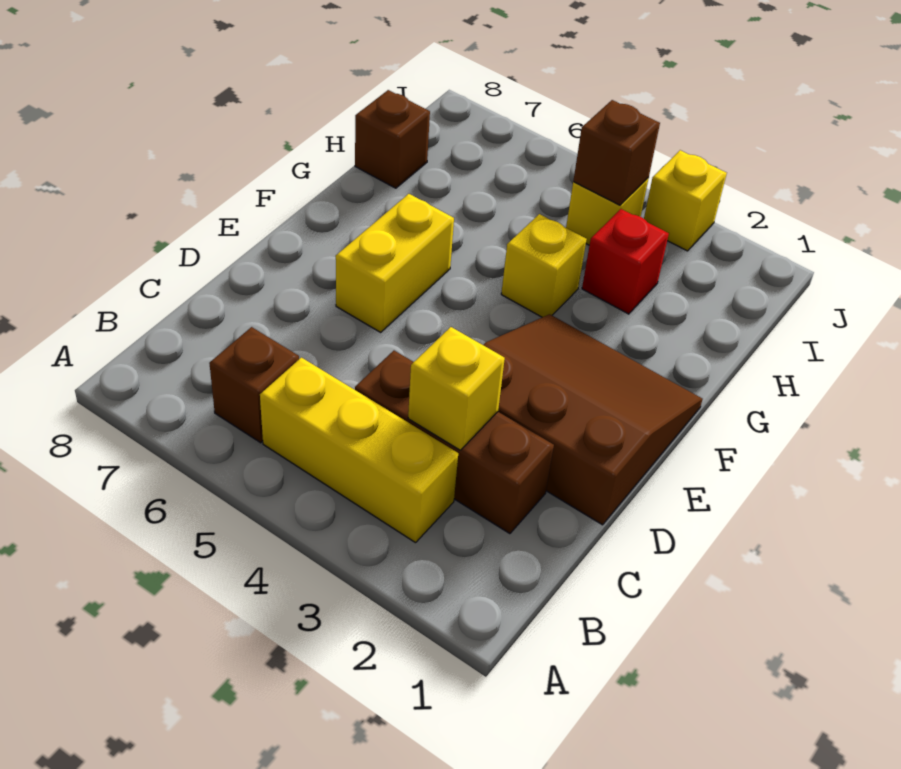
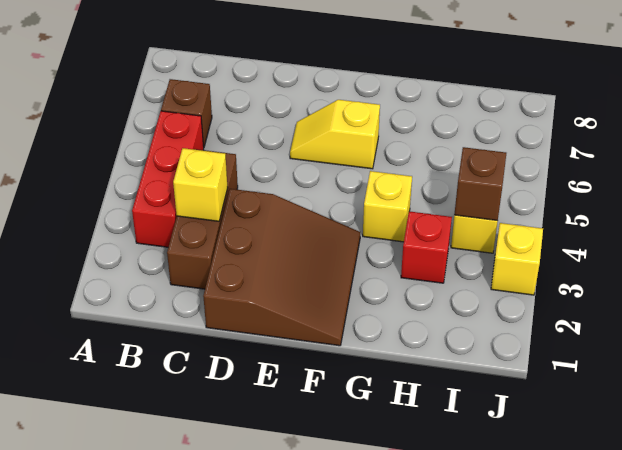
yellow brick B3:B5 level 1 -> red brick B3:B5 level 1
yellow brick E6:F6 level 1 -> yellow slope E6:F6 level 1 top F
brown brick H8 level 1 -> none

